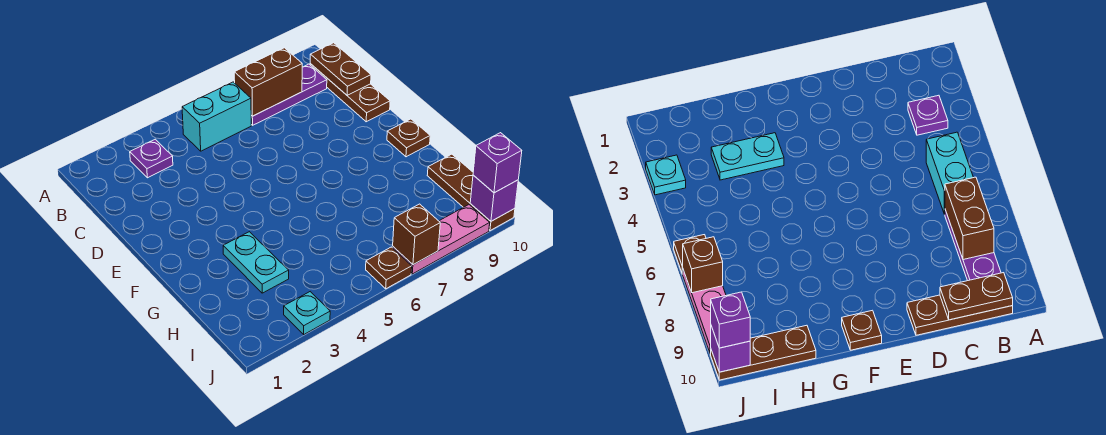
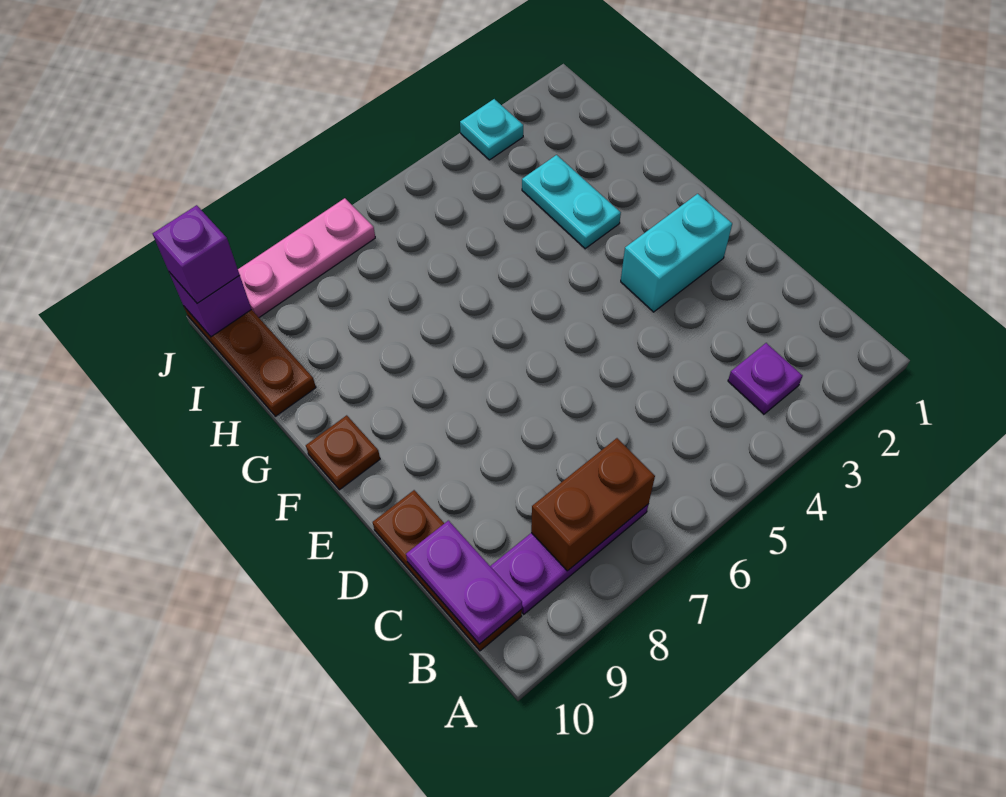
cyan brick B5:B6 level 1 -> cyan brick E2:E3 level 1
brown plate B10:C10 level 2 -> purple plate B10:C10 level 2
brown plate J6 level 1 -> none
brown brick J7 level 2 -> none

